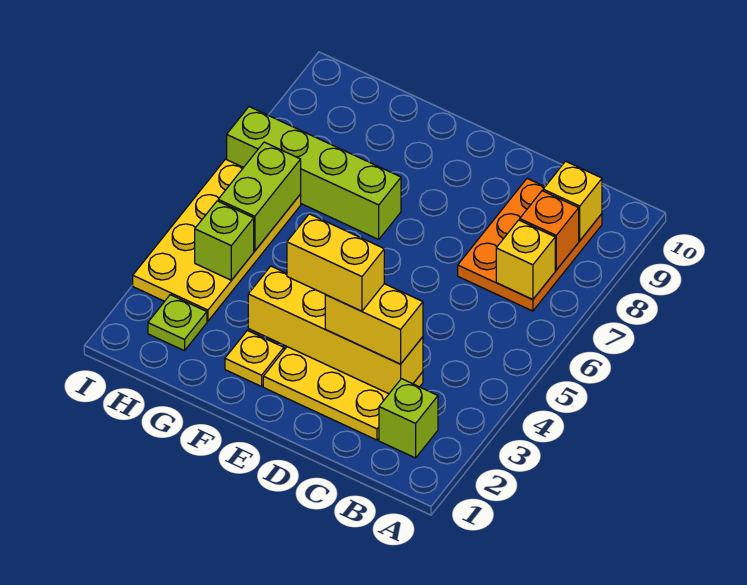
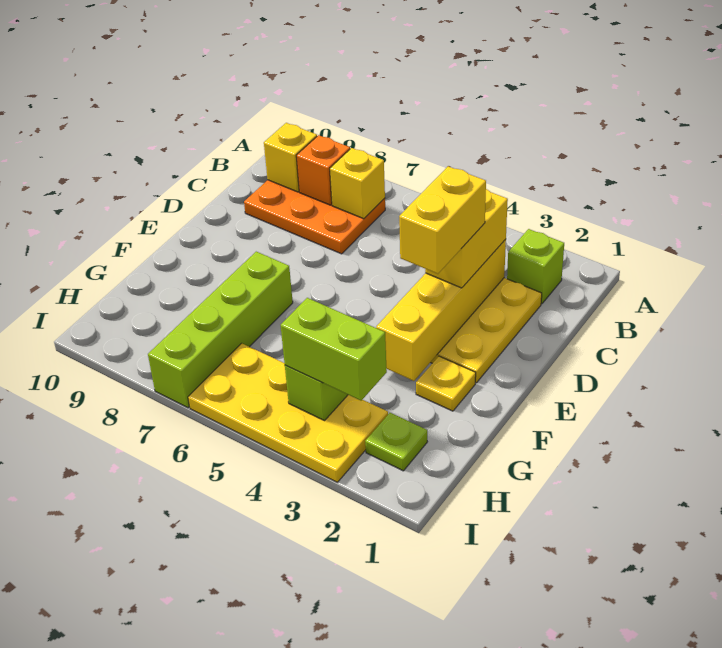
lime brick H5:H6 level 2 -> lime brick H3:H4 level 3

